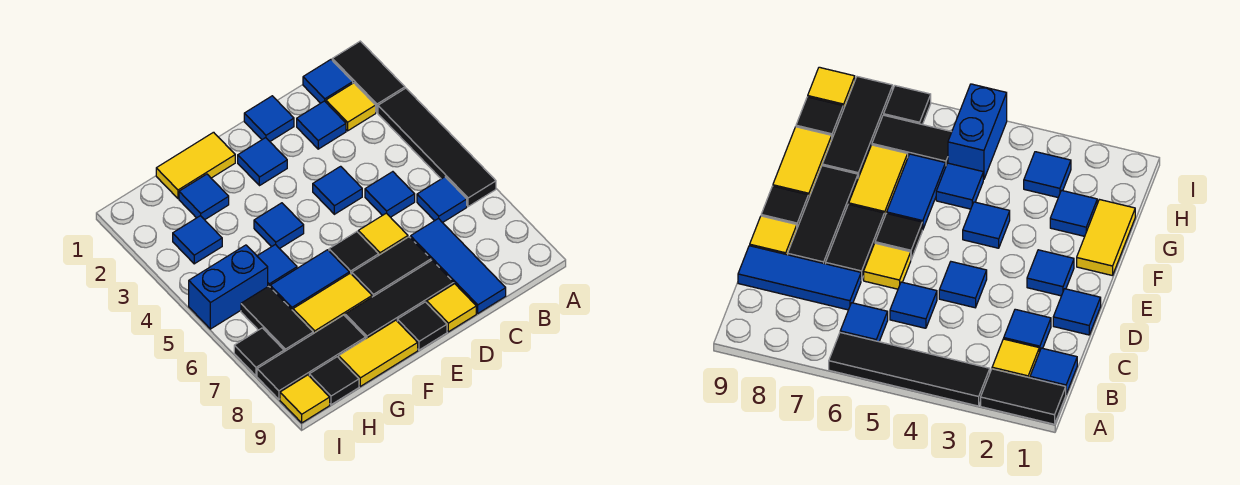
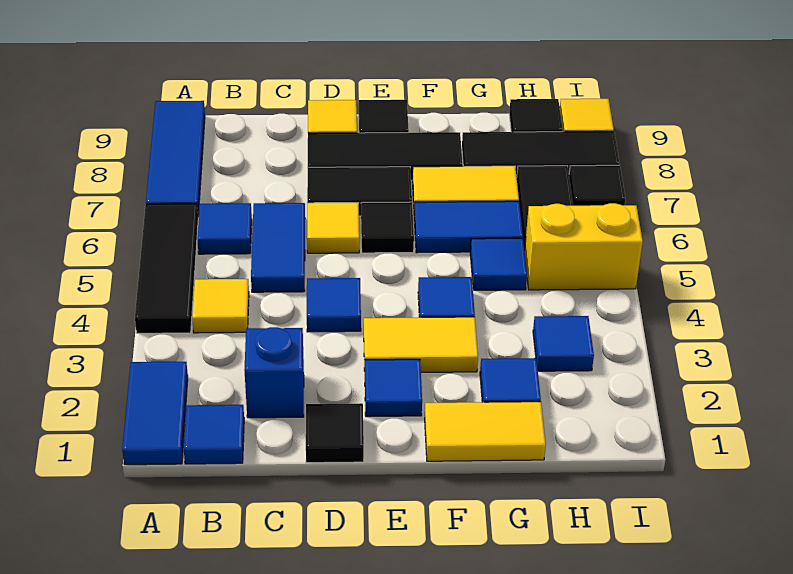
black tile A1:A2 level 1 -> blue tile A1:A2 level 1
black tile A3:A6 level 1 -> black tile A4:A6 level 1
yellow tile B2 level 1 -> yellow tile B4 level 1
blue tile C2 level 1 -> blue brick C2 level 1
blue tile C5 level 1 -> blue tile C5:C6 level 1
blue tile C7:C9 level 1 -> blue tile A7:A9 level 1
blue tile D1 level 1 -> black tile D1 level 1
yellow tile F9:G9 level 1 -> yellow tile E3:F3 level 1
blue brick H5:I5 level 1 -> yellow brick H5:I5 level 1

